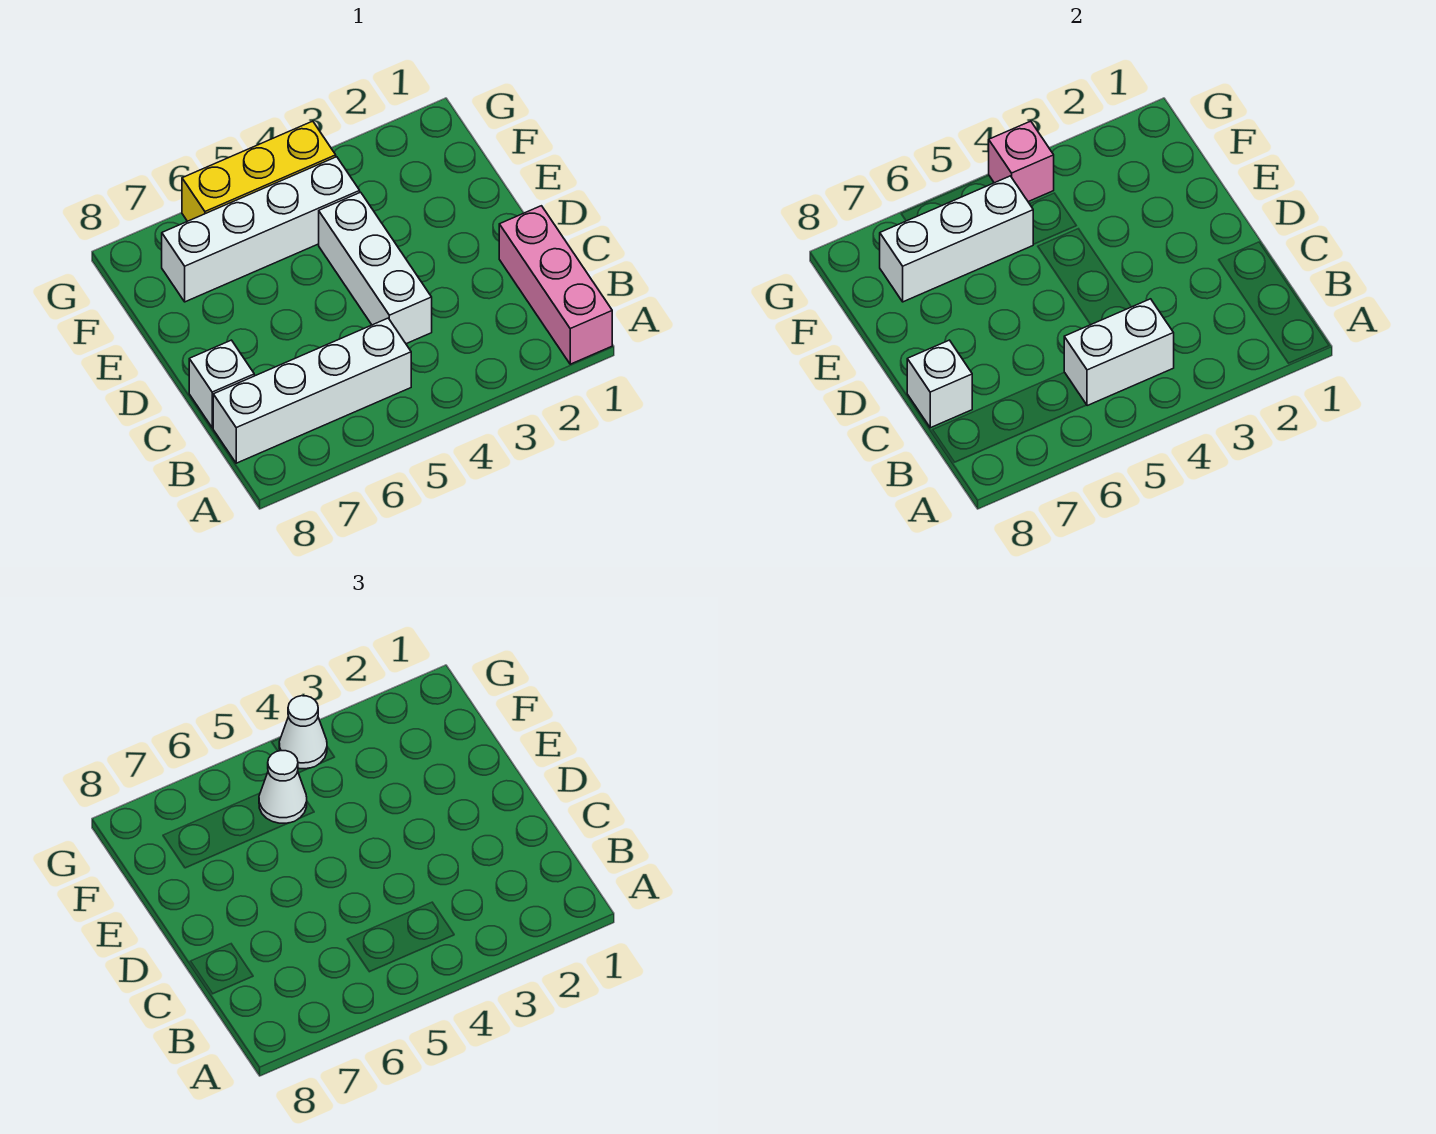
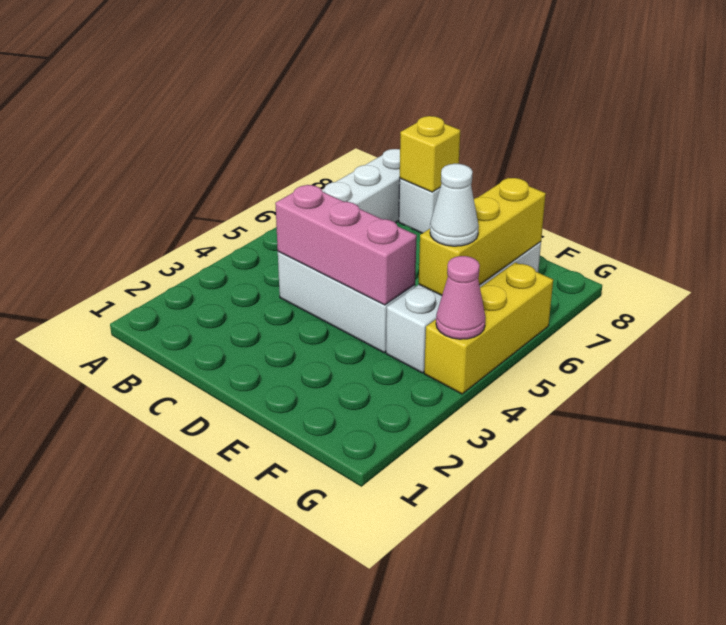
pink brick A1:C1 level 1 -> pink brick C4:E4 level 2
white brick B4:B5 level 2 -> none
white brick C8 level 2 -> yellow brick C8 level 2
white brick F5:F7 level 2 -> yellow brick F5:F7 level 2
pink brick G4 level 2 -> pink cone G4 level 2
white cone G4 level 3 -> none

